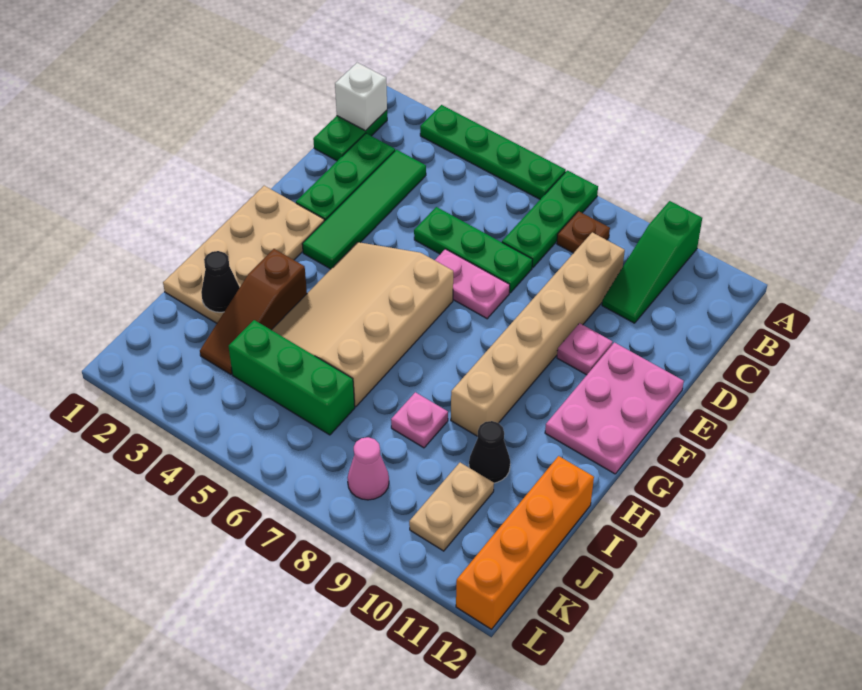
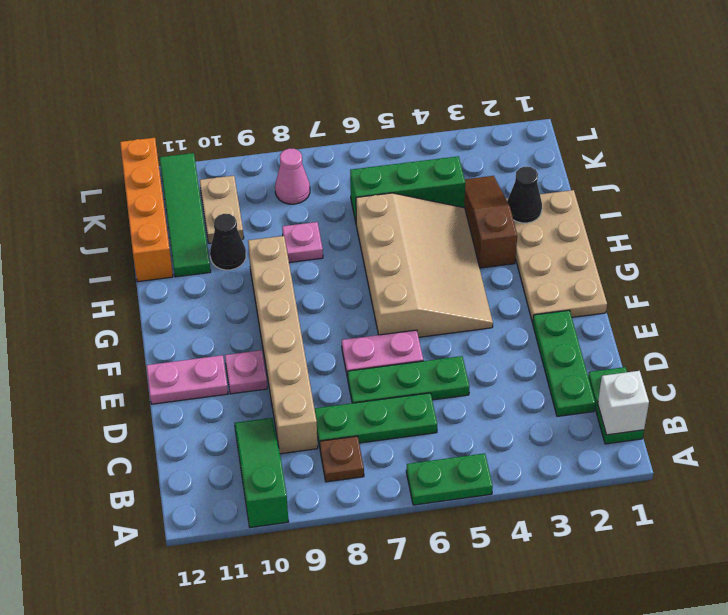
green plate A3:A6 level 1 -> green plate A5:A6 level 1
green plate A7:C7 level 1 -> green plate C6:C8 level 1
green tile C3:F3 level 1 -> green tile I11:L11 level 1
pink plate E11:G12 level 1 -> pink plate E11:E12 level 1

